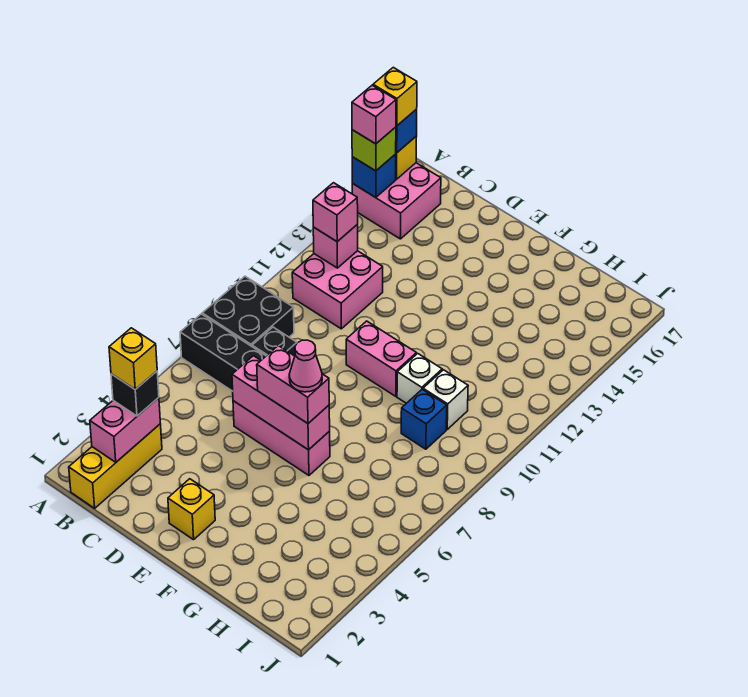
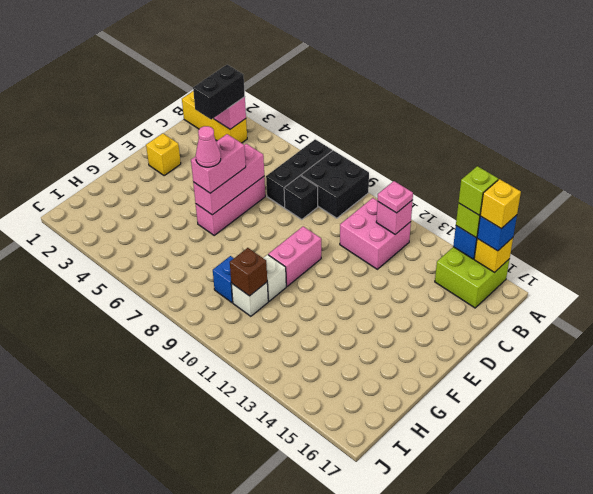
pink brick A15:B16 level 1 -> lime brick A15:B16 level 1
pink brick A15 level 4 -> lime brick A15 level 4
black brick B3 level 3 -> black brick B3:C3 level 3
yellow brick B3 level 4 -> none
pink brick B12 level 3 -> pink plate B12 level 3
none -> brown brick H10 level 2

